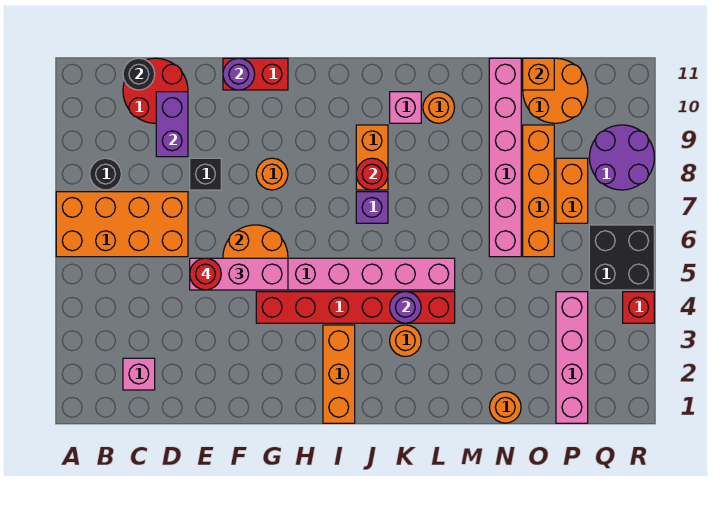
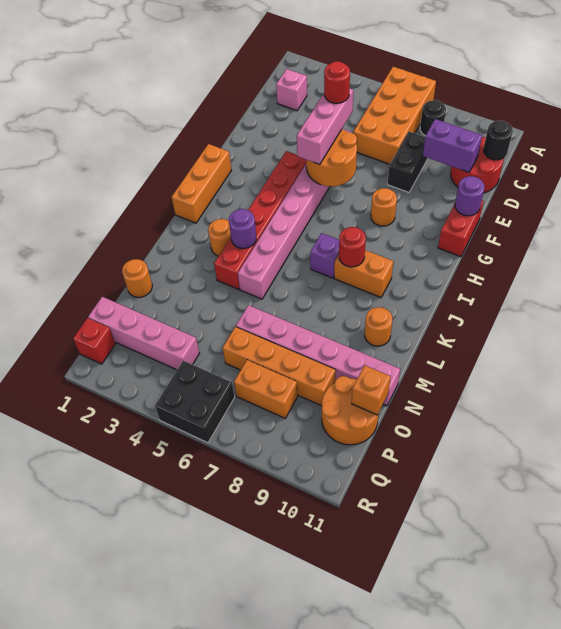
black brick E8 level 1 -> black brick D8:E8 level 1
orange brick I1:I3 level 1 -> orange brick H1:J1 level 1
pink brick K10 level 1 -> none
purple round brick Q8:R9 level 1 -> none
red brick R4 level 1 -> red brick Q1 level 1

